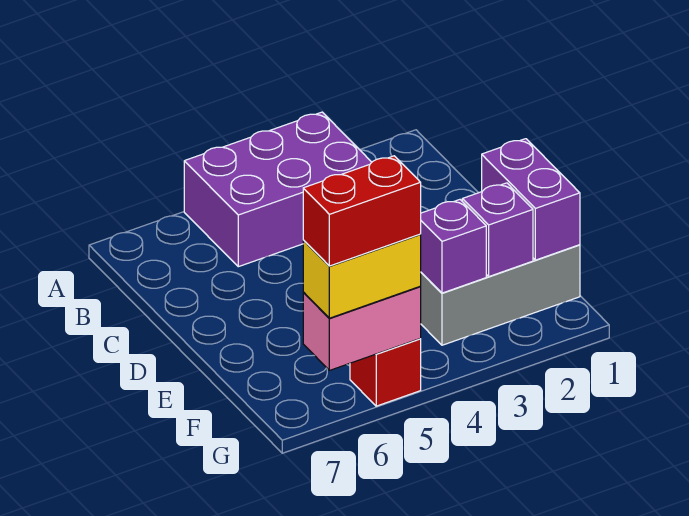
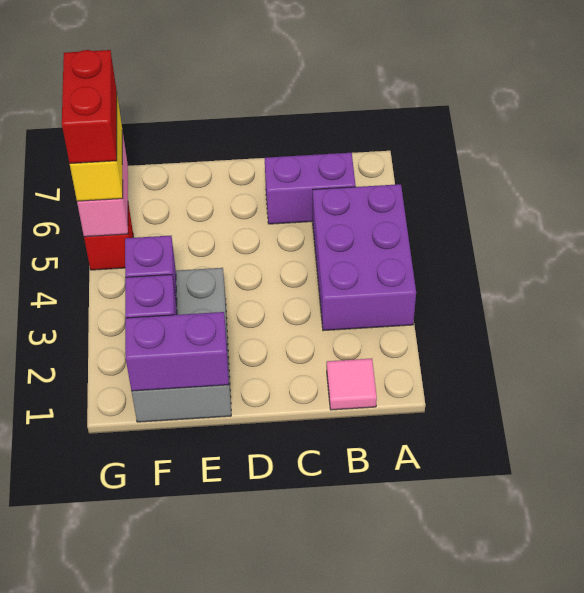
none -> pink tile B1 level 1
none -> purple brick B6:C6 level 1

